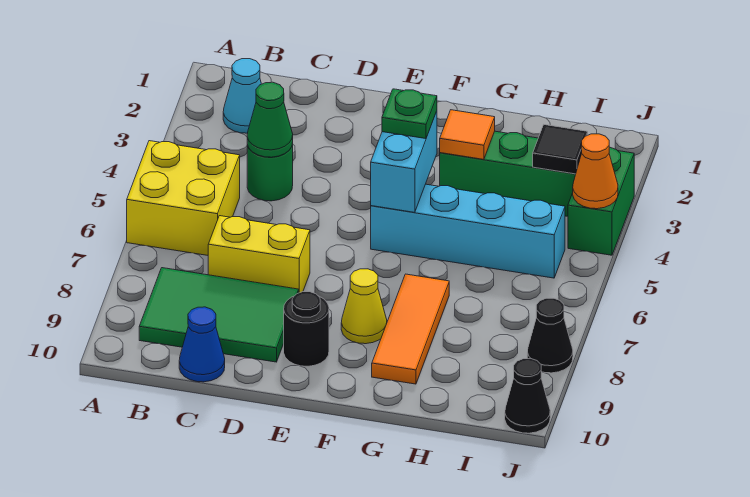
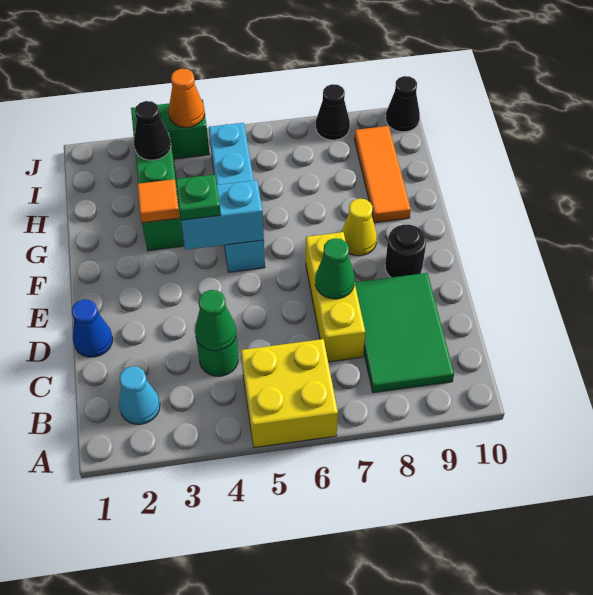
yellow brick C7:D7 level 1 -> yellow brick C7:E7 level 1
blue cone C10 level 1 -> blue cone D1 level 1
none -> green cone D7 level 2
orange tile G7:G9 level 1 -> orange tile G9:I9 level 1
black tile I3 level 2 -> black cone I3 level 2

